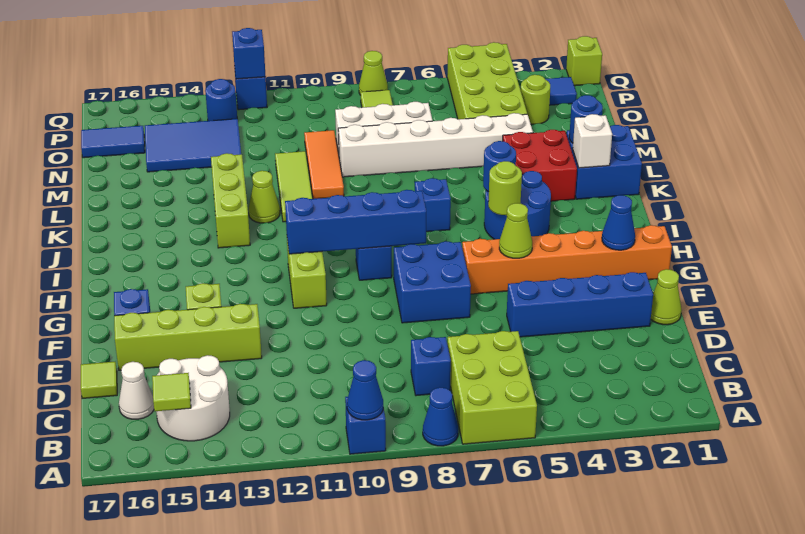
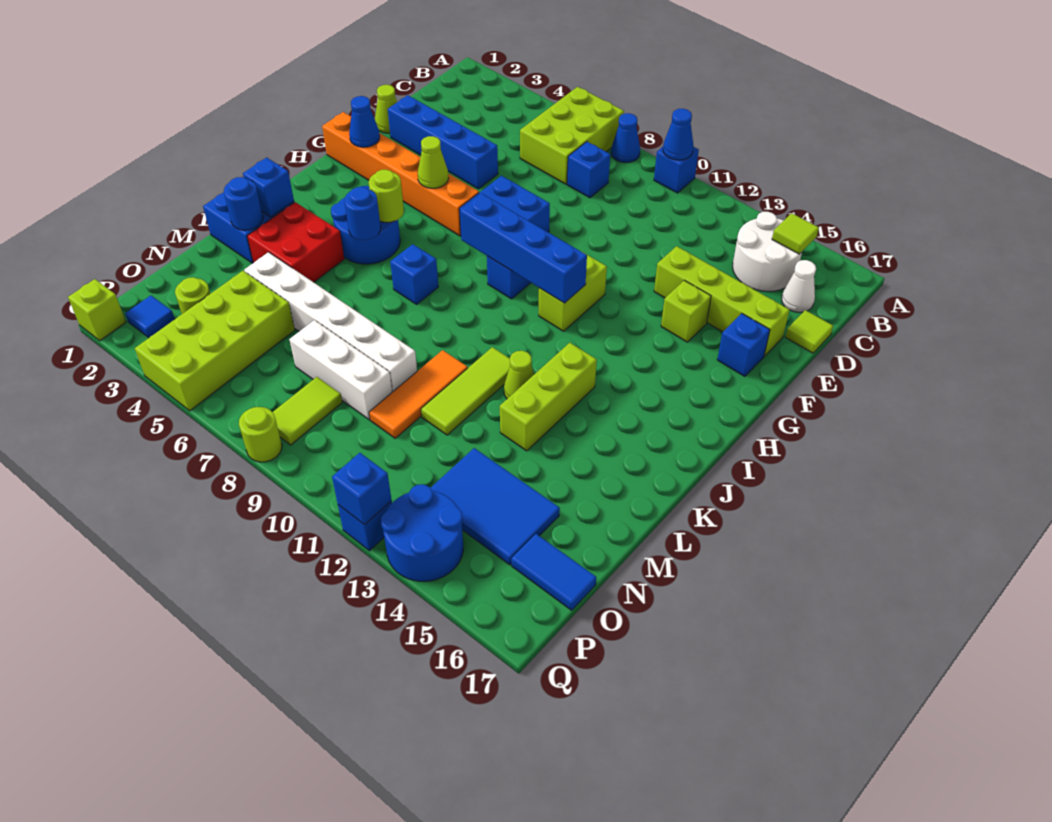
white brick K2 level 2 -> blue brick K2 level 2
blue round brick P13 level 1 -> blue round brick P13:Q14 level 1
lime cone Q8 level 1 -> lime round brick Q8 level 1

